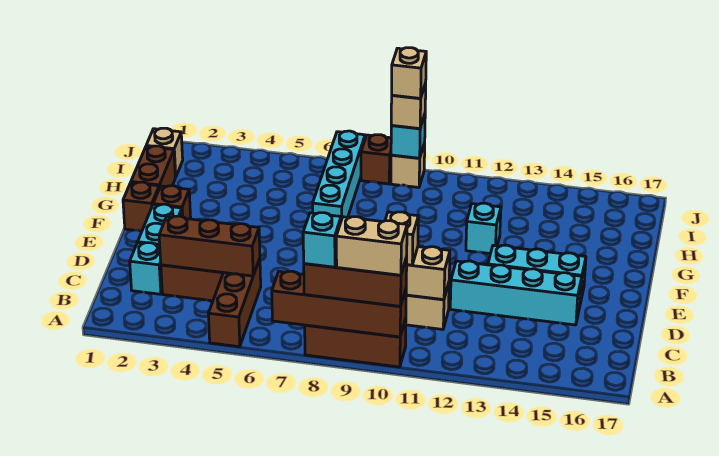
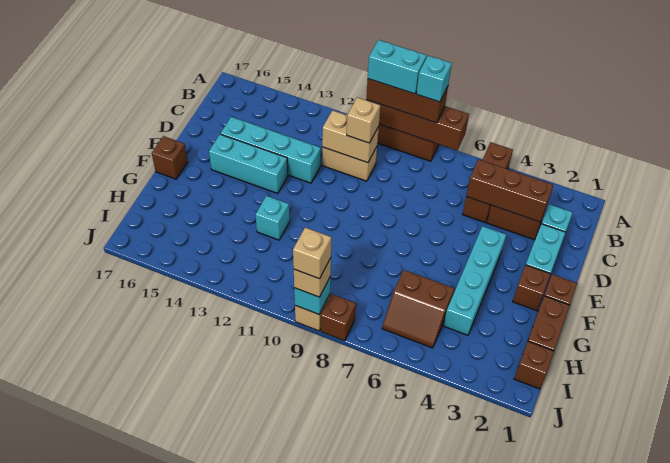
tan brick A9:A10 level 4 -> cyan brick A9:A10 level 4
none -> brown brick F17 level 1
cyan brick G7:J7 level 1 -> cyan brick E4:H4 level 1
none -> brown slope H5:I6 level 1 top H
tan brick I1 level 1 -> brown brick I1 level 1

